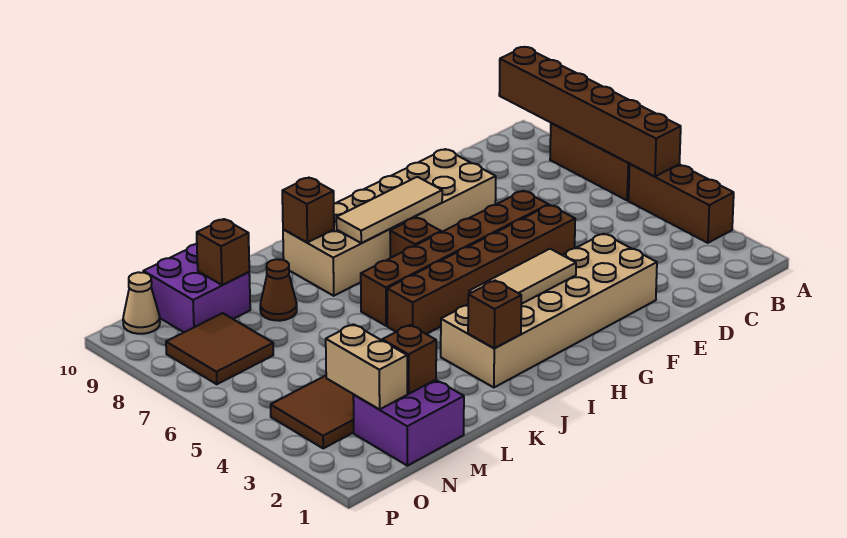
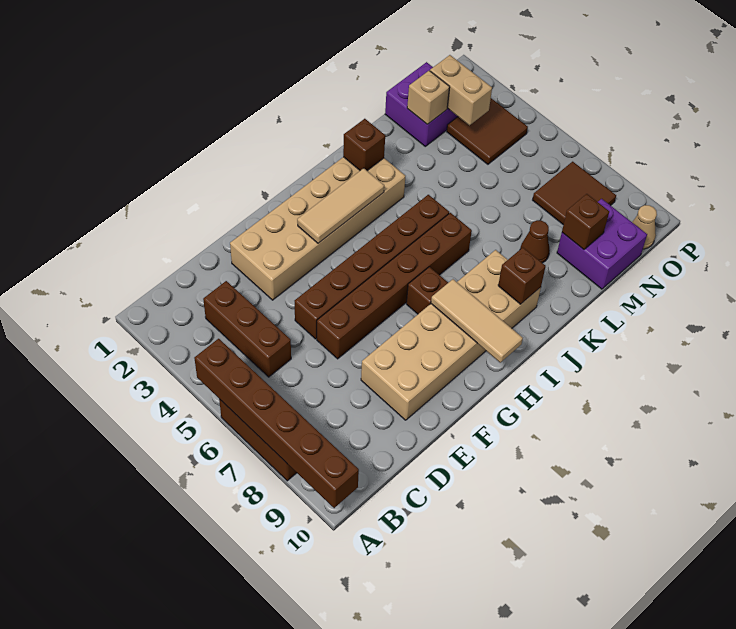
brown brick A3:A5 level 1 -> brown brick C3:C5 level 1
tan tile G8:I8 level 2 -> tan tile H8:H10 level 2
brown brick M2 level 2 -> tan brick M2 level 2

